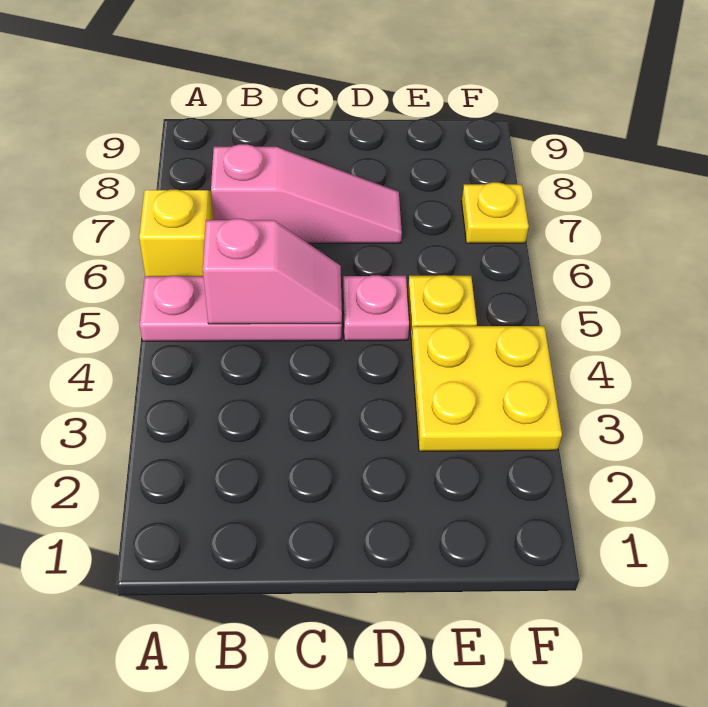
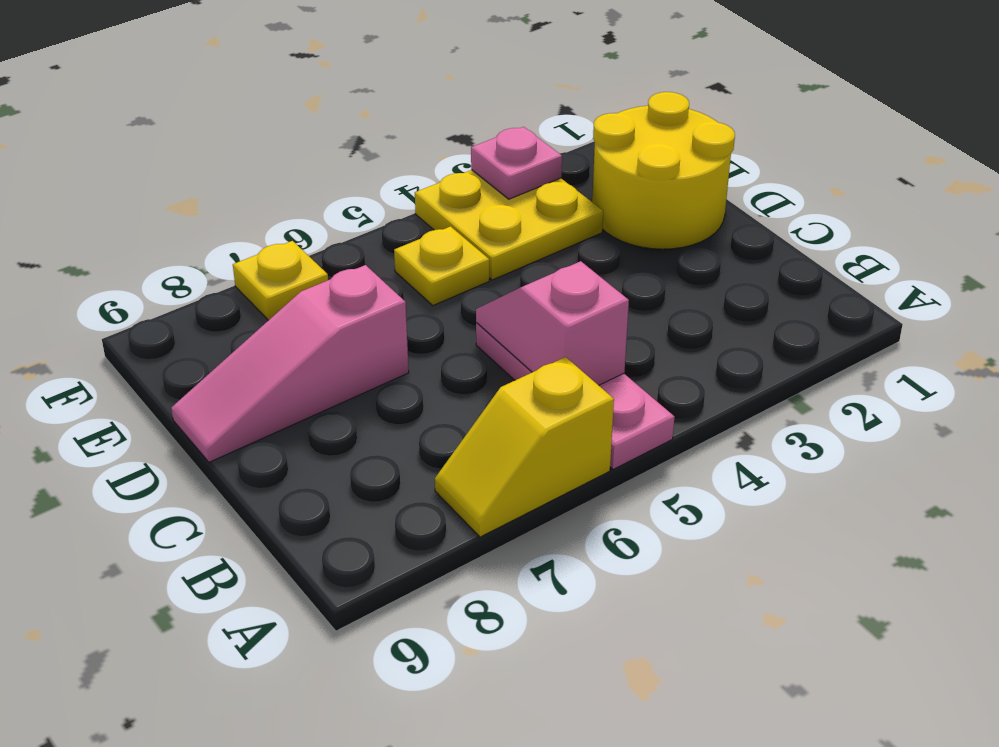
pink slope B7:D7 level 1 top B -> pink slope D7:D9 level 1 top 7
none -> yellow round brick D1:E2 level 1
pink plate D5 level 1 -> pink plate F3 level 2

